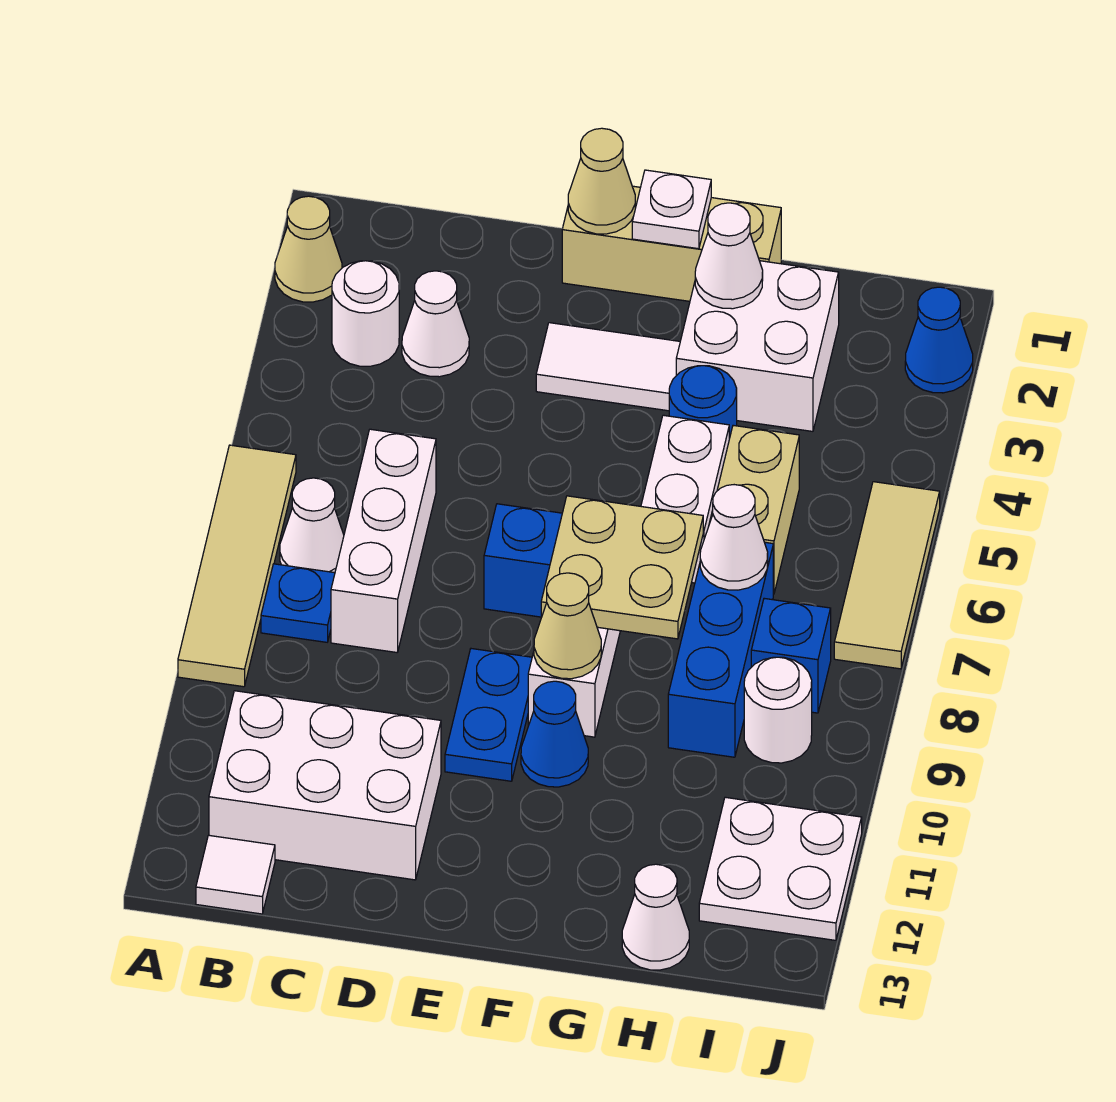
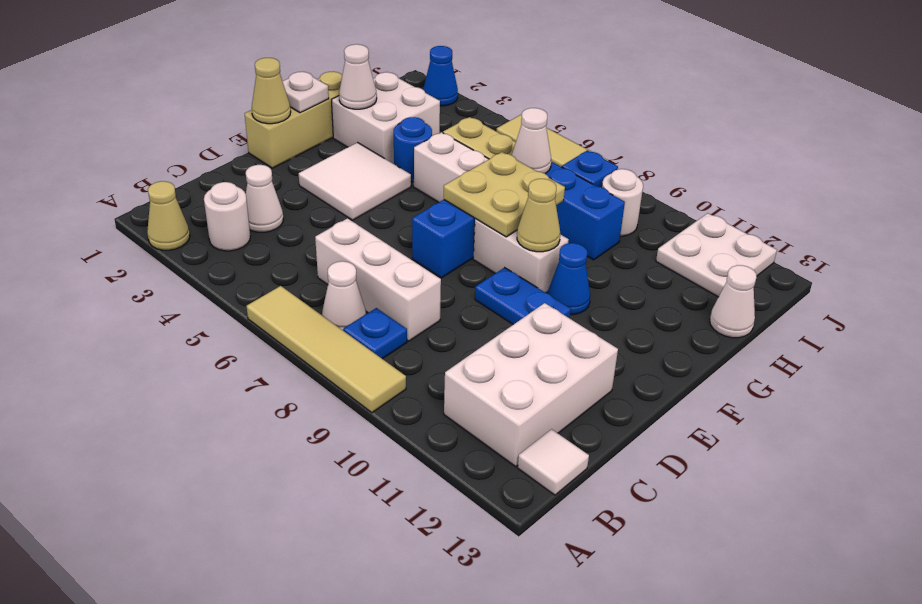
white tile E3:F3 level 1 -> white tile E3:F4 level 1

